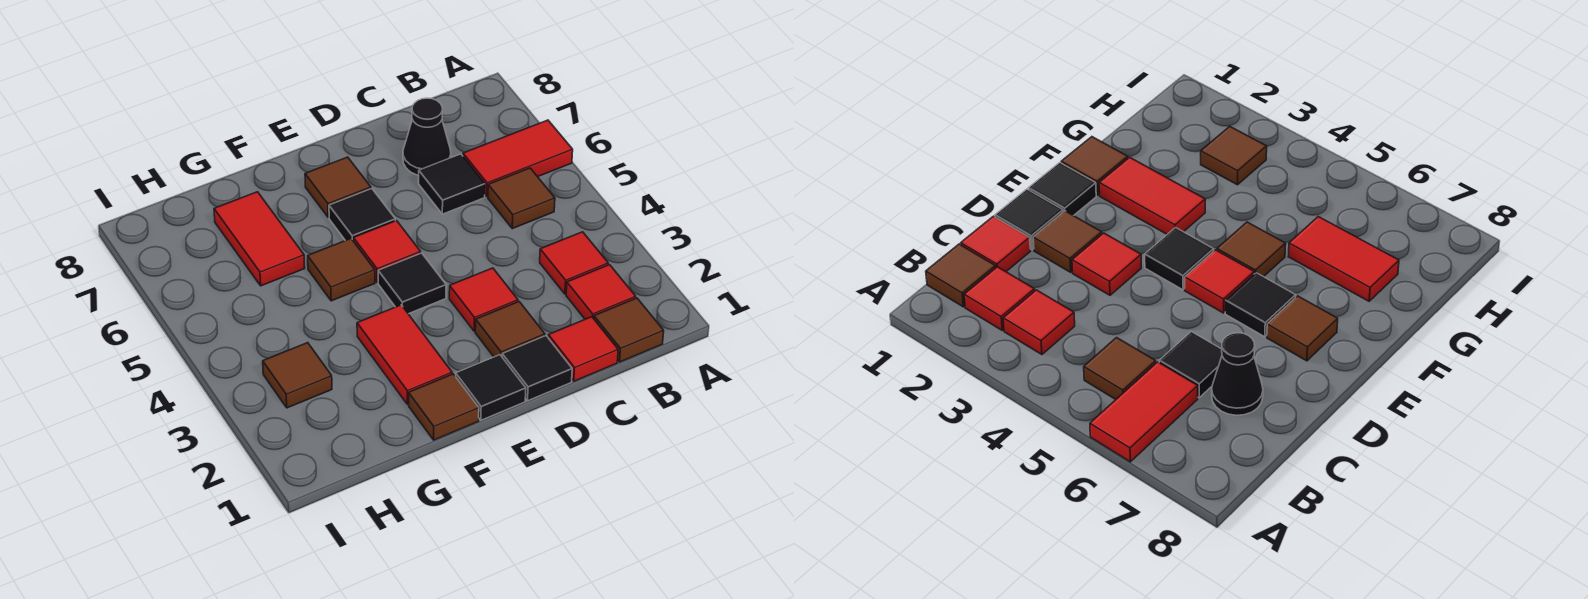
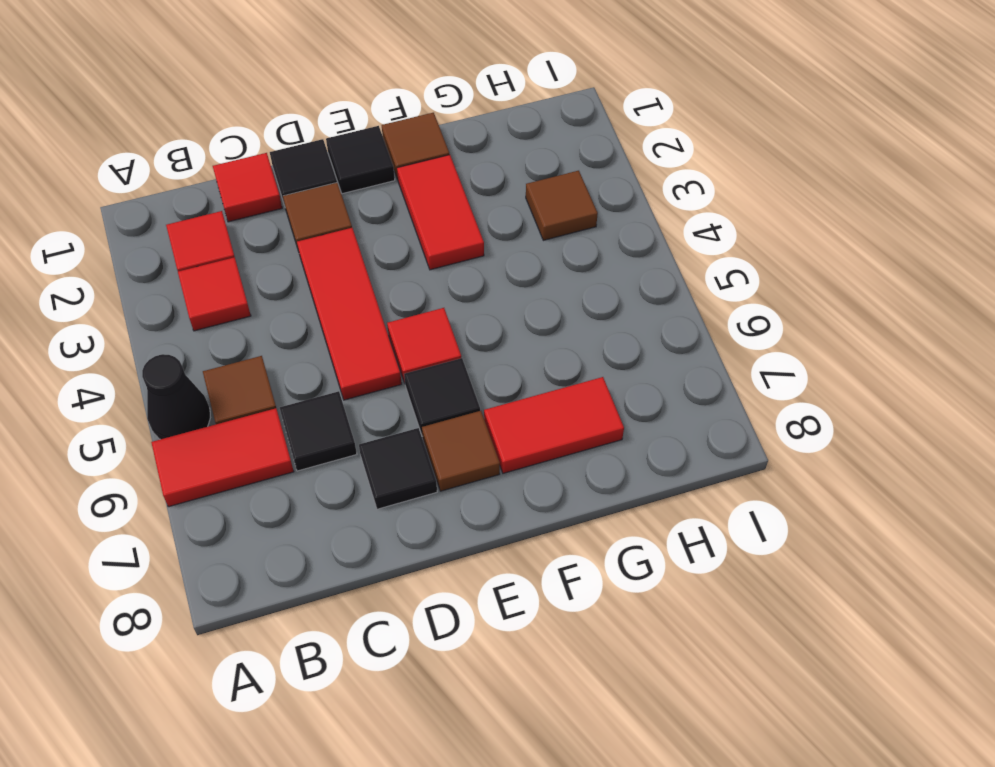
brown tile B1 level 1 -> none
black cone C7 level 1 -> black cone A5 level 1
red tile D3 level 1 -> red tile D3:D5 level 1
black tile E4 level 1 -> black tile D7 level 1
brown tile F5 level 1 -> none
red tile G6:G7 level 1 -> red tile F7:G7 level 1

